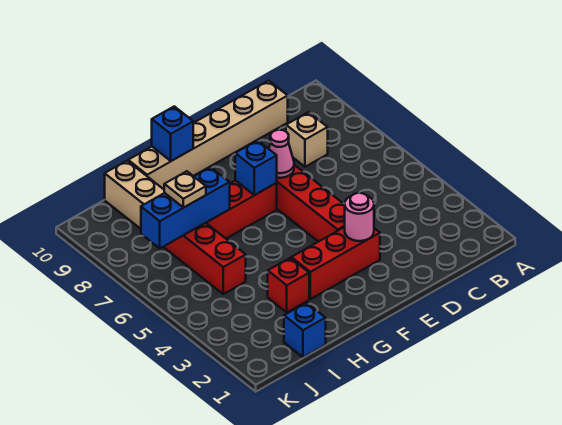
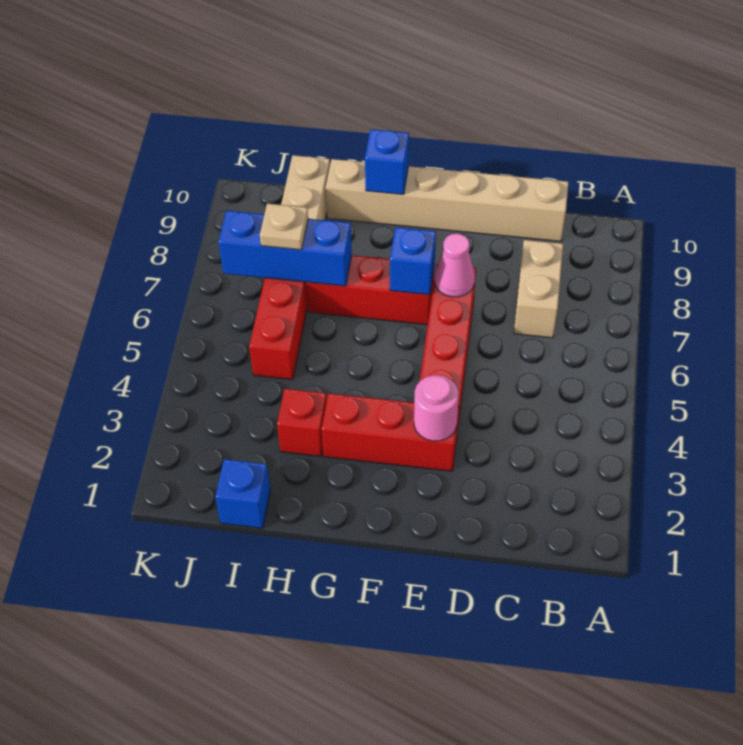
tan brick C8 level 1 -> tan brick C7:C8 level 1

